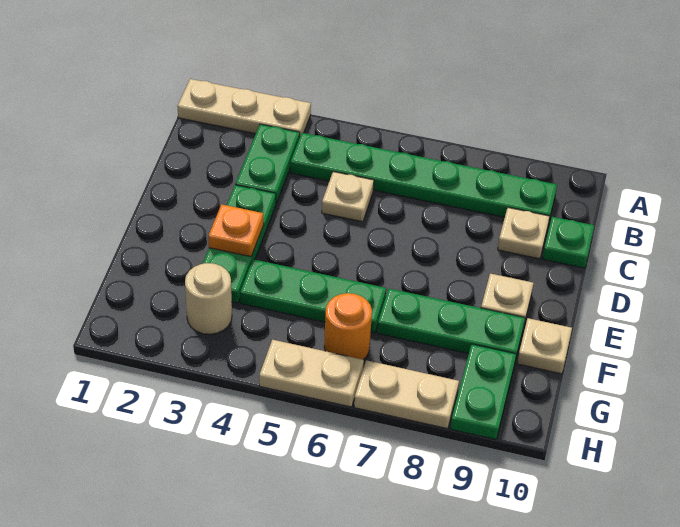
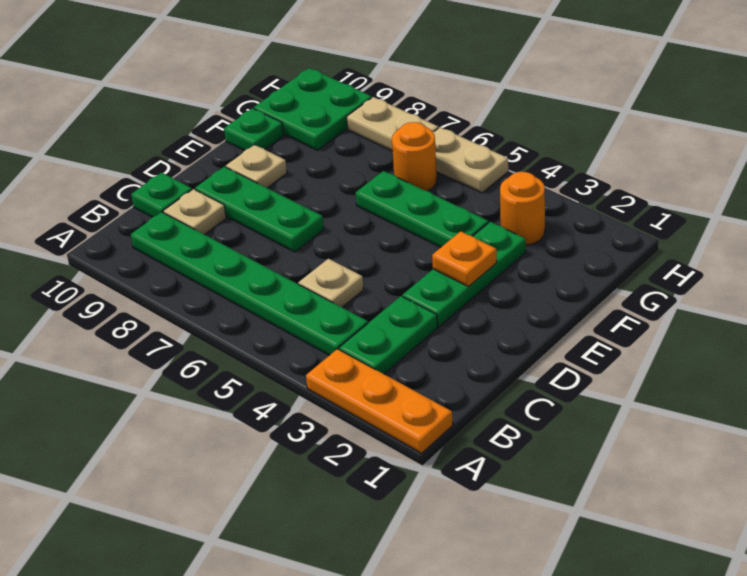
tan plate A1:A3 level 1 -> orange plate A1:A3 level 1
green plate F7:F9 level 1 -> green plate D7:D9 level 1
tan plate F10 level 1 -> green plate F10 level 1
tan round brick G3 level 1 -> orange round brick G3 level 1
green plate G9:H9 level 1 -> green plate G9:H10 level 1

